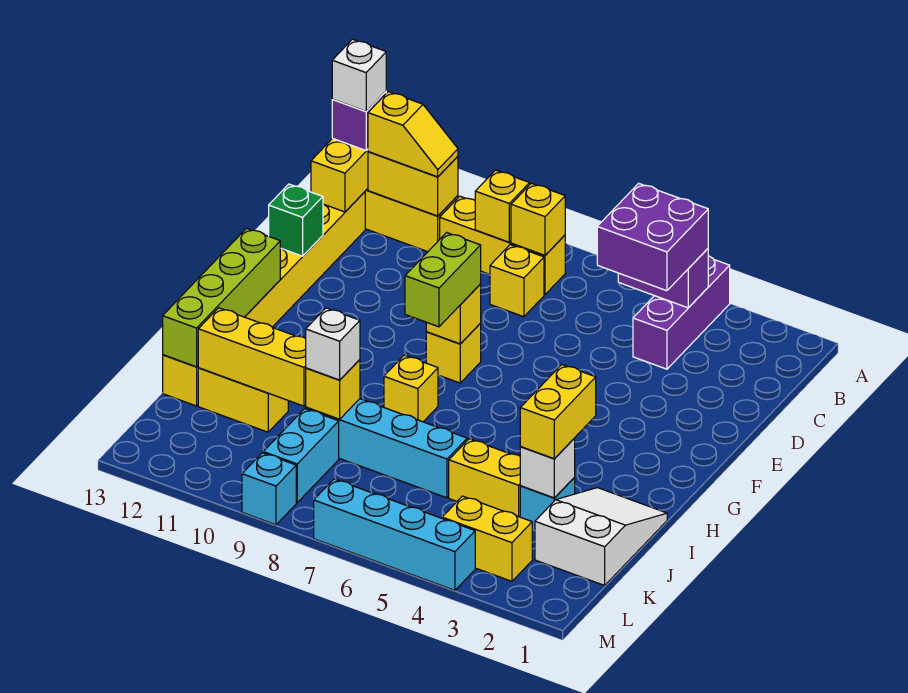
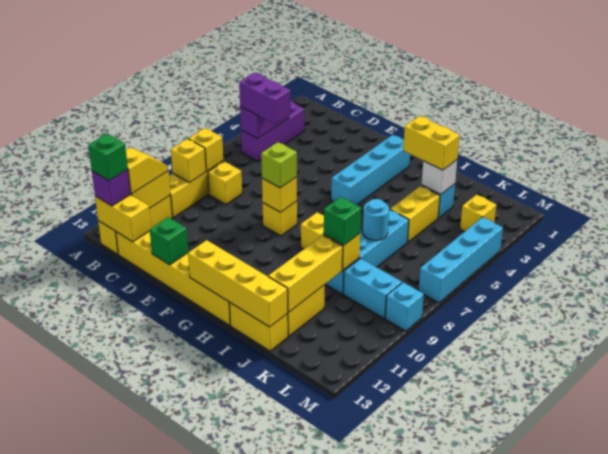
purple brick A4:C4 level 1 -> purple brick B3:B5 level 1
purple brick B4:C5 level 3 -> purple brick B5:C5 level 3
white brick B13 level 4 -> green brick B13 level 4
lime brick F8:G8 level 3 -> lime brick F8 level 3
none -> cyan brick G2:G5 level 1
lime brick G13:J13 level 2 -> yellow brick G13:J13 level 2
white slope I1:K2 level 1 top K -> none
none -> cyan round brick J7 level 2
white brick J9 level 3 -> green brick J9 level 3
yellow brick L3:L4 level 1 -> yellow brick L3 level 1

